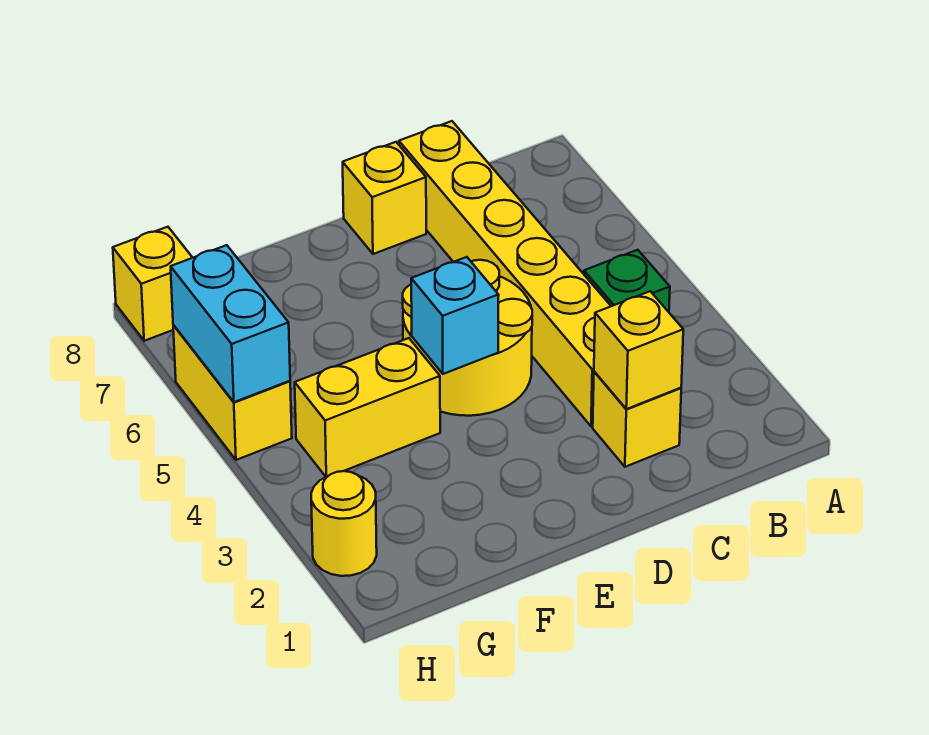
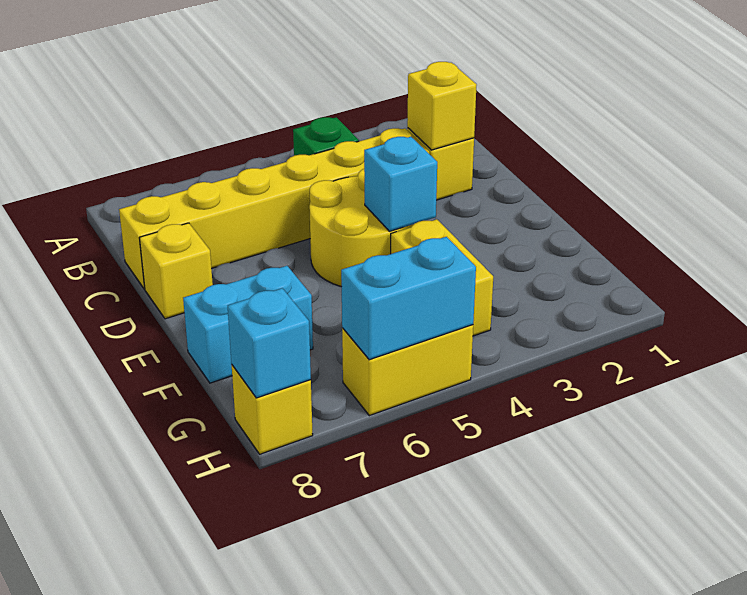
none -> cyan brick F7:F8 level 1
yellow round brick H2 level 1 -> none
none -> cyan brick H8 level 2

